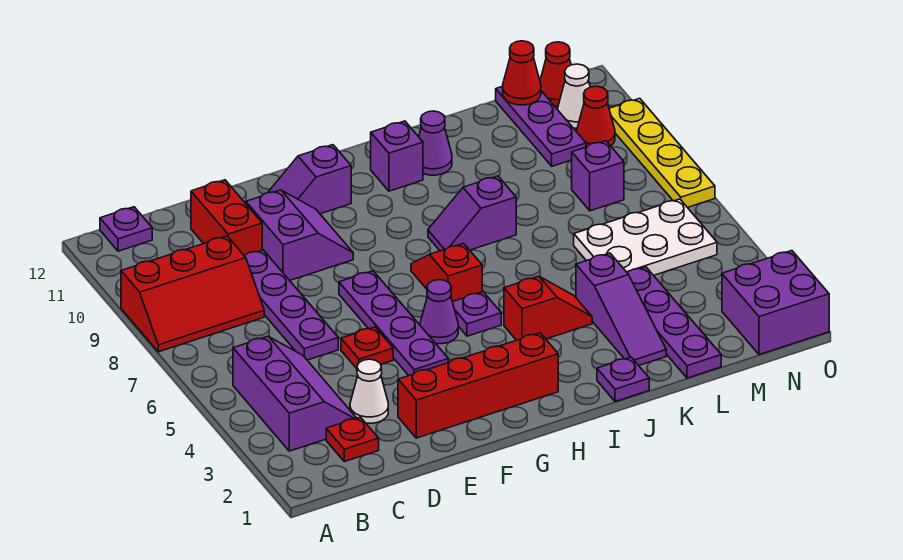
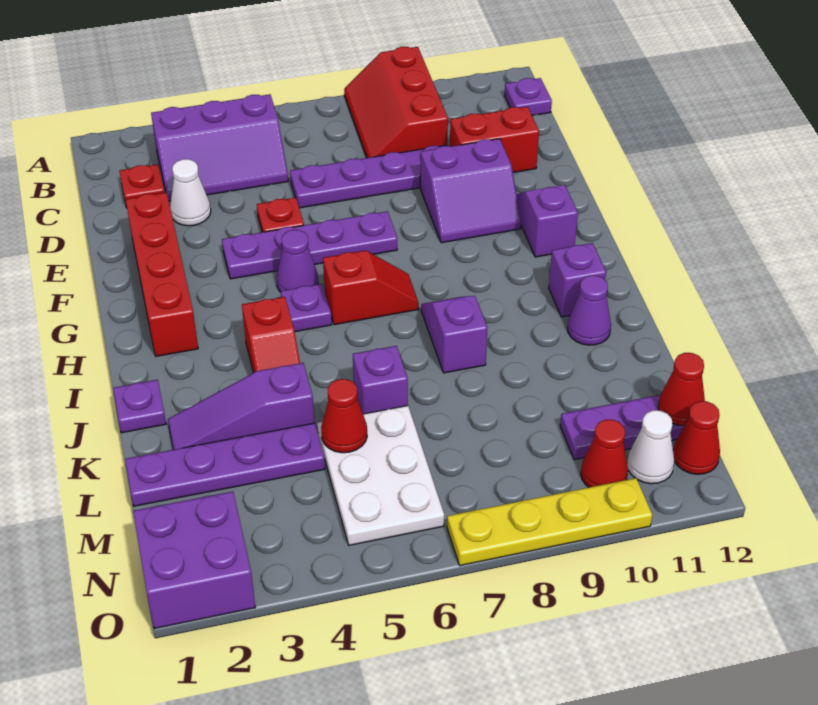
none -> red cone L5 level 2
purple brick M8 level 1 -> purple brick K6 level 1

